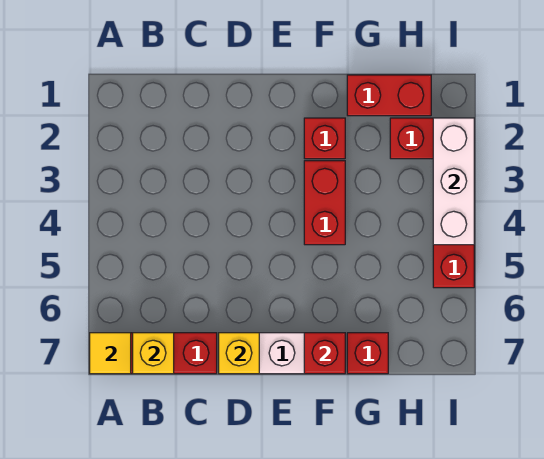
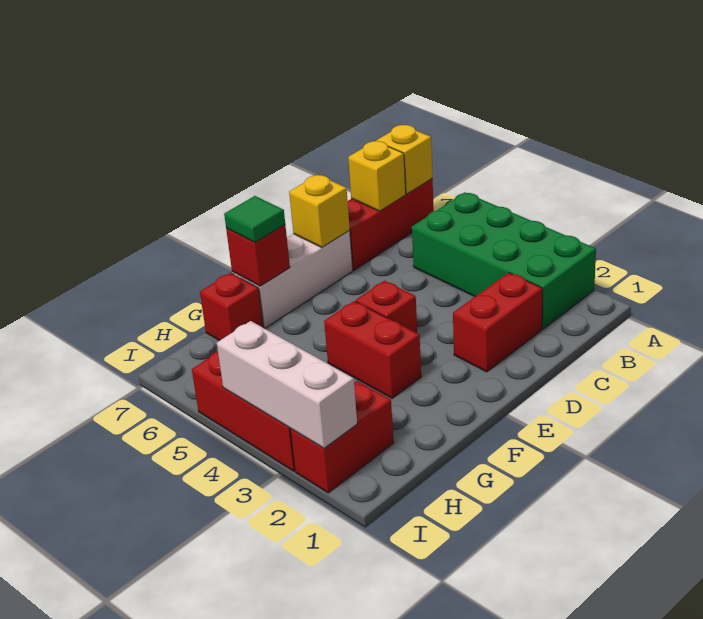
none -> green brick A2:B5 level 1
yellow tile A7 level 2 -> yellow brick A7 level 2
red brick F2 level 1 -> red brick E4 level 1
none -> green tile F7 level 3
red brick G1:H1 level 1 -> red brick C2:D2 level 1

